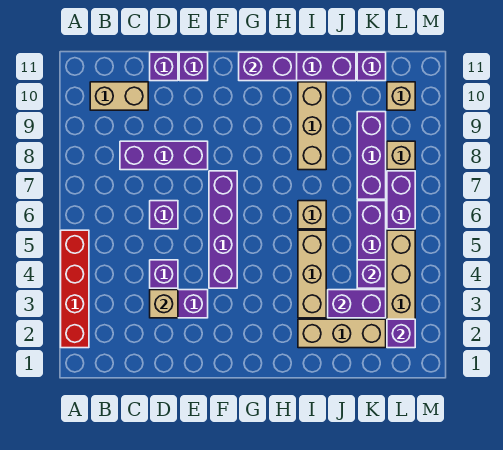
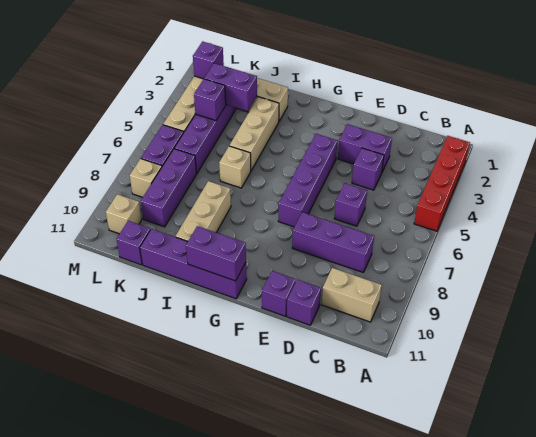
tan brick D3 level 2 -> none

